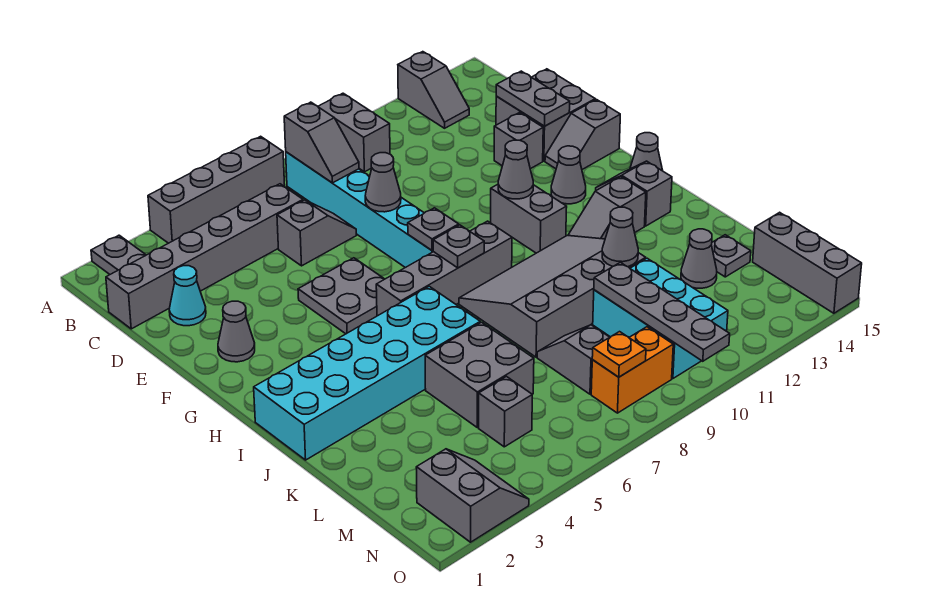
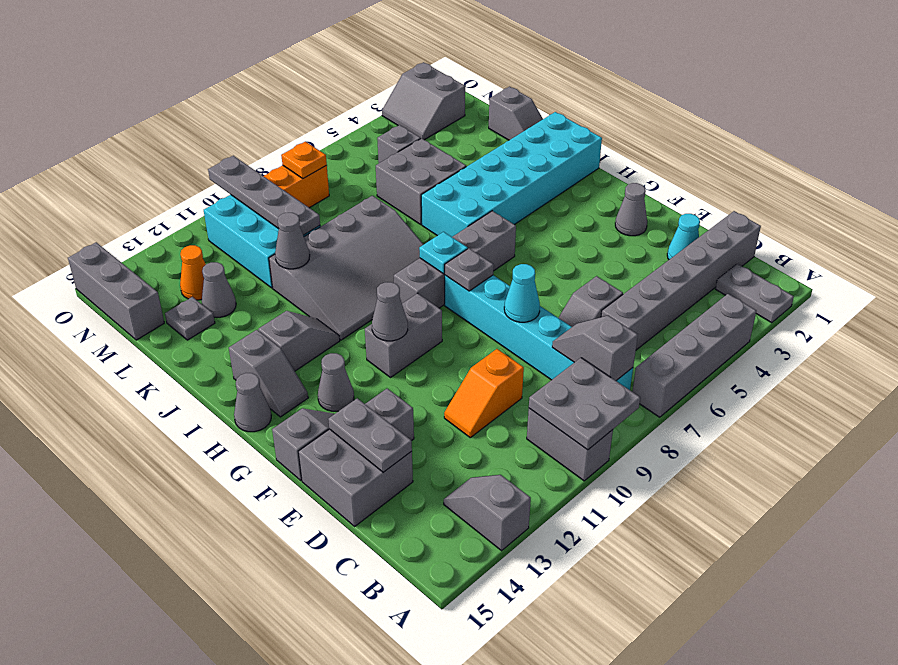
none -> orange slope D10:D11 level 1 top 10
grey cone E8 level 2 -> cyan cone E8 level 2
grey plate F5:G6 level 1 -> grey plate A9:B10 level 2
grey brick G11:H11 level 1 -> grey brick G10:G11 level 1
grey plate H8 level 2 -> cyan plate H8 level 2
grey slope L8:M8 level 1 top M -> grey slope K1:L1 level 1 top L
none -> orange cone M13 level 1

